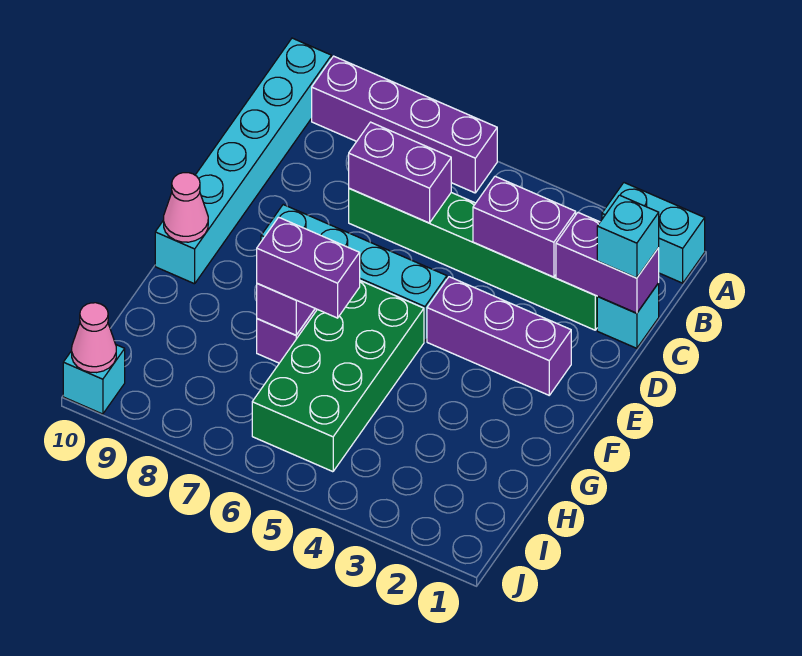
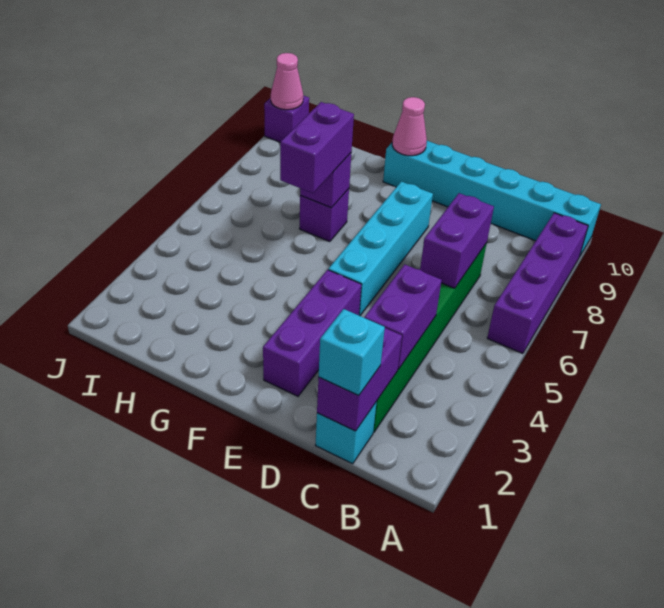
cyan brick A1:A2 level 1 -> none
green brick F5:I6 level 1 -> none
cyan brick J10 level 1 -> purple brick J10 level 1

